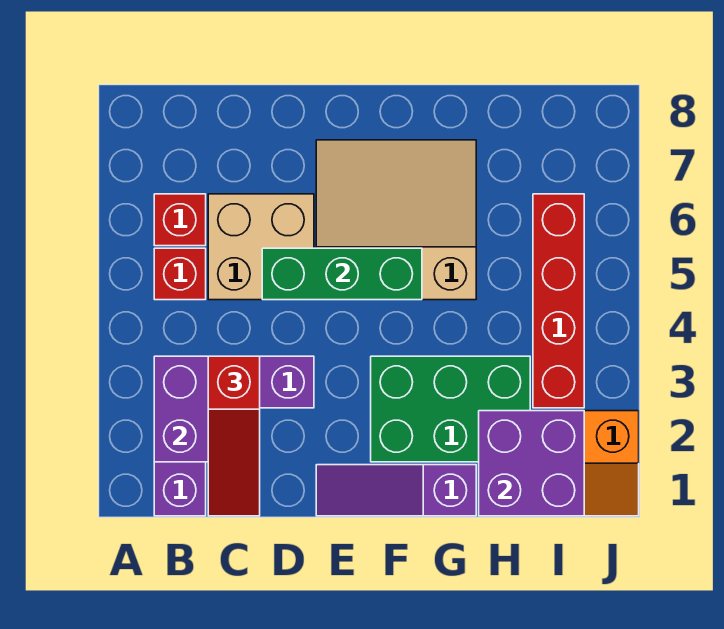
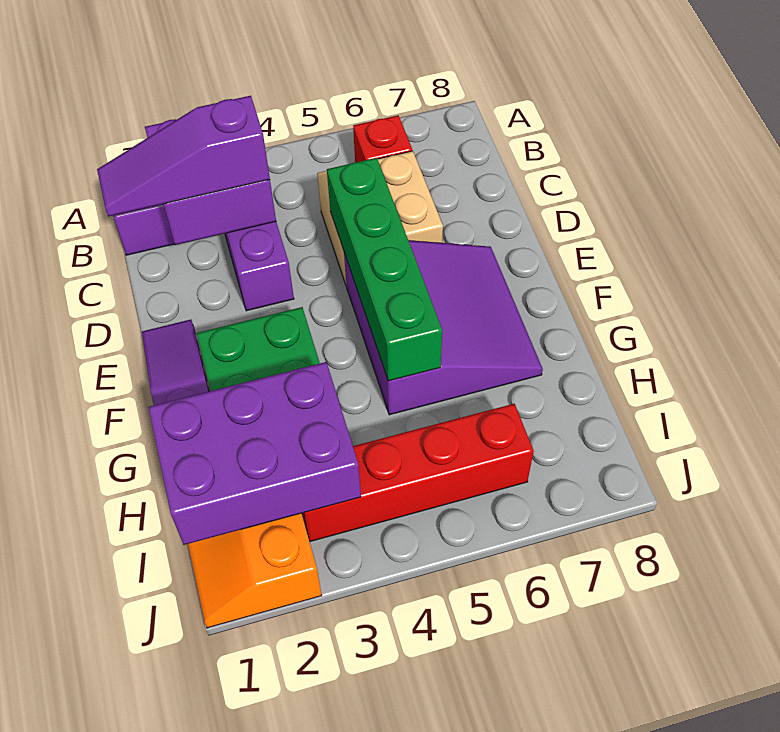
red brick B5 level 1 -> none
red slope C1:C3 level 3 top 3 -> purple slope C1:C3 level 3 top 3
green brick D5:F5 level 2 -> green brick D5:G5 level 2
tan slope E5:G7 level 1 top 5 -> purple slope E5:G7 level 1 top 5
purple brick H1:I2 level 2 -> purple brick H1:I3 level 2

